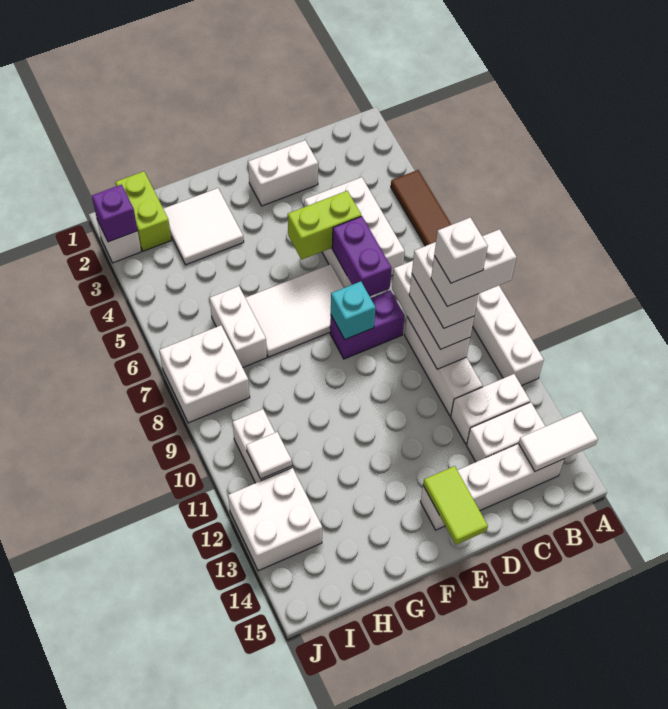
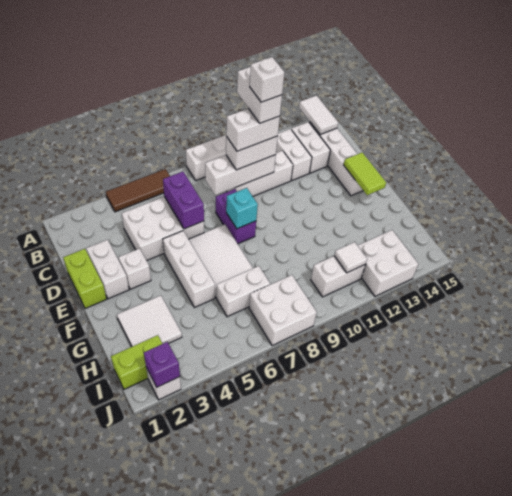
lime brick D5:E5 level 2 -> lime brick D1:E1 level 1
purple brick D6:D7 level 2 -> purple brick C6:D6 level 2
none -> white brick E3 level 1
none -> white brick E5:G5 level 1
lime tile E14:E15 level 2 -> lime tile E14:F14 level 2

